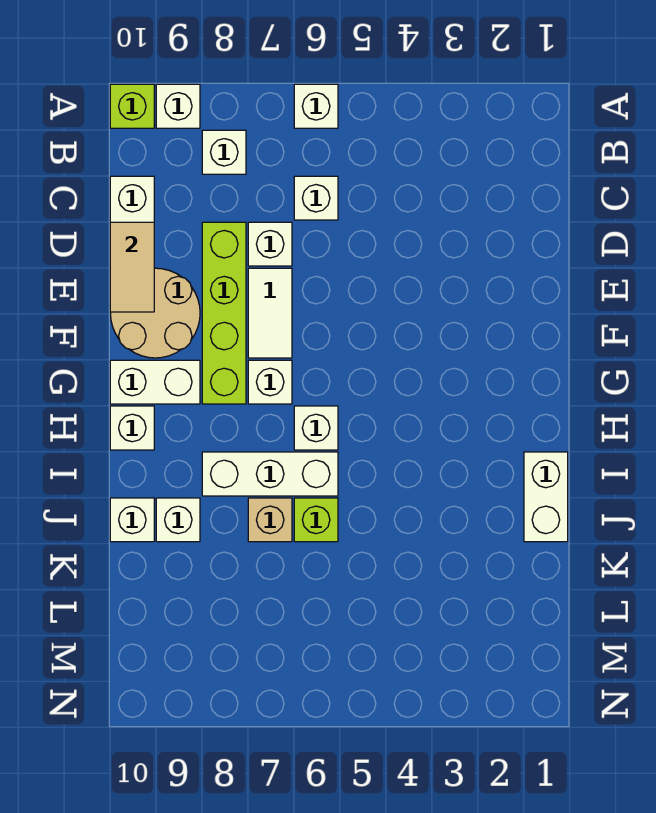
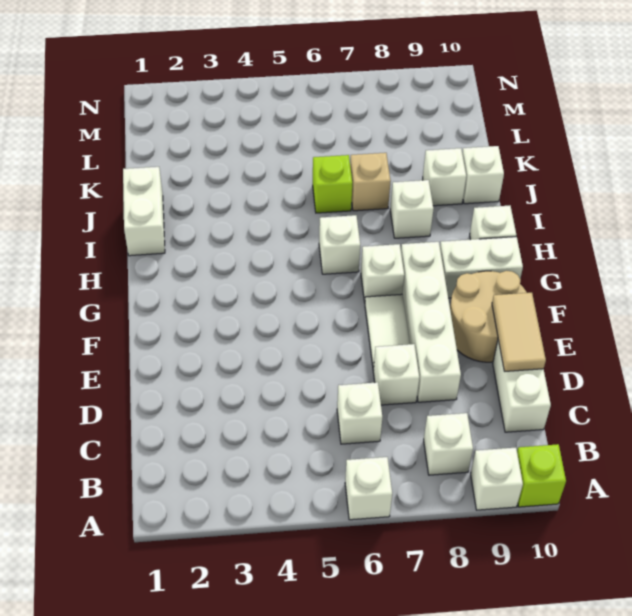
lime brick D8:G8 level 1 -> white brick D8:G8 level 1
white brick I6:I8 level 1 -> white brick I8 level 1

